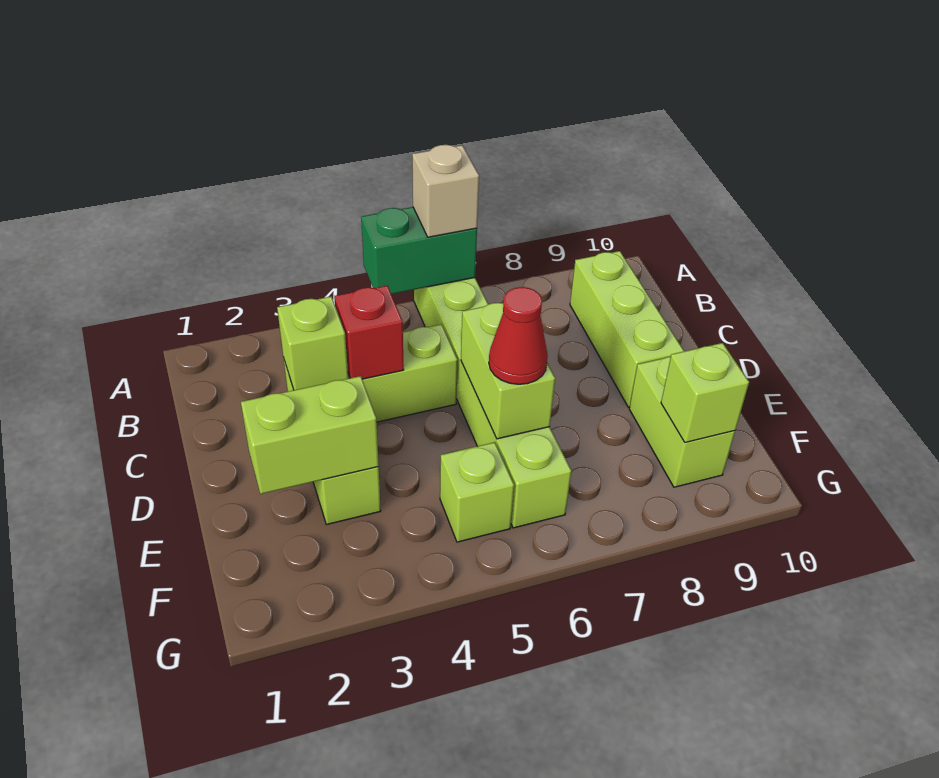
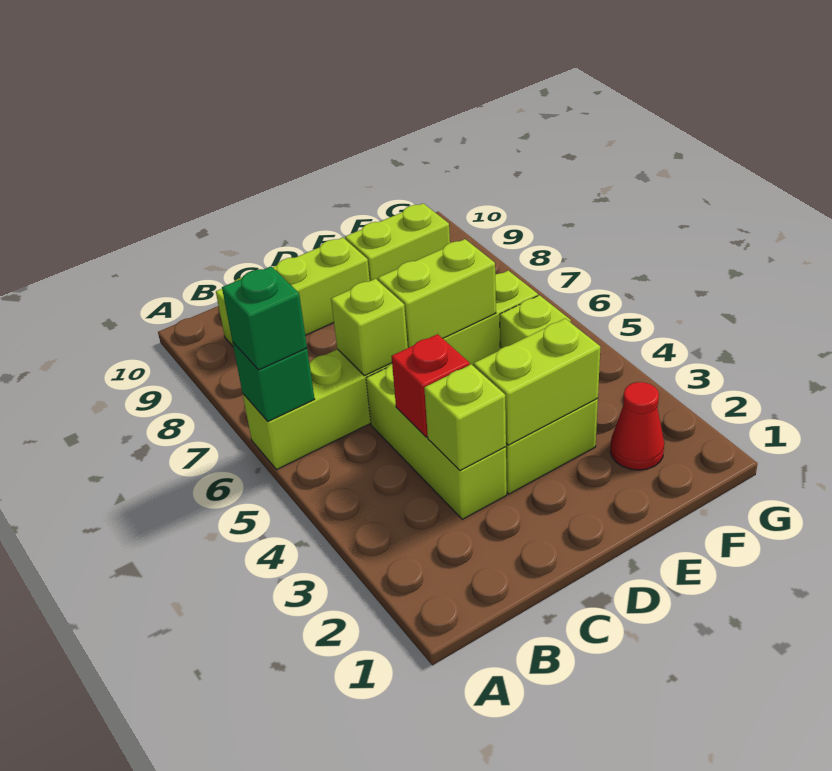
green brick A5:A6 level 2 -> green brick A6 level 2
tan brick A6 level 3 -> green brick A6 level 3
lime brick E2:E3 level 2 -> lime brick D3:E3 level 2
red cone E6 level 3 -> red cone F2 level 1
lime brick F9 level 2 -> lime brick C6 level 2

